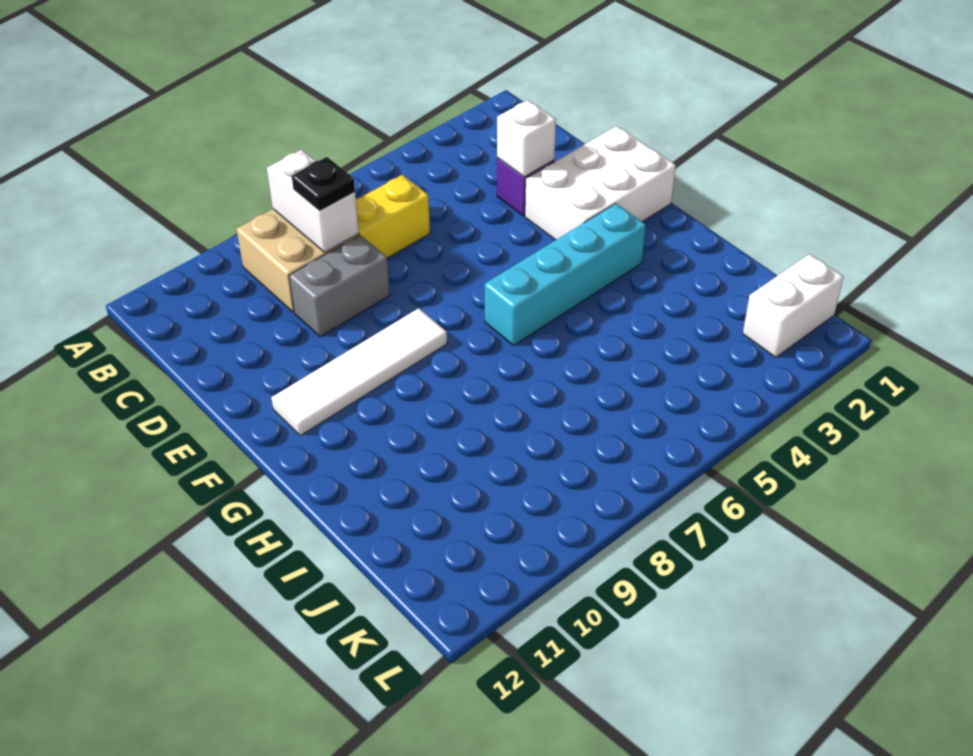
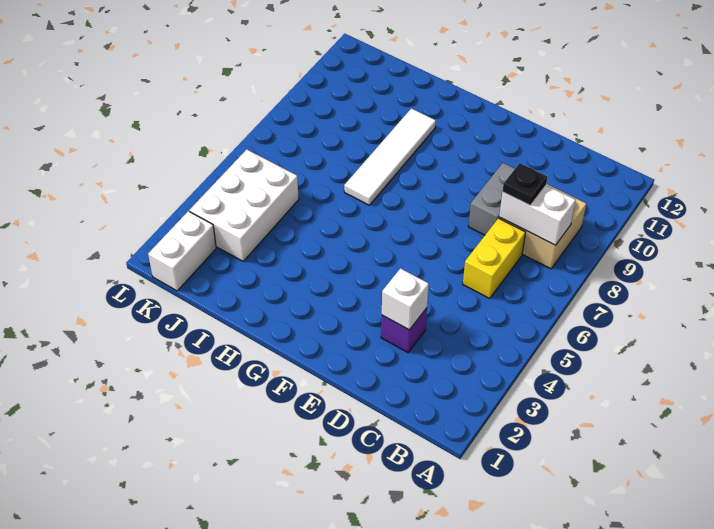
white brick E1:F3 level 1 -> white brick J3:K5 level 1
white tile F8:F11 level 1 -> white tile H7:H10 level 1
cyan brick G3:G6 level 1 -> none

